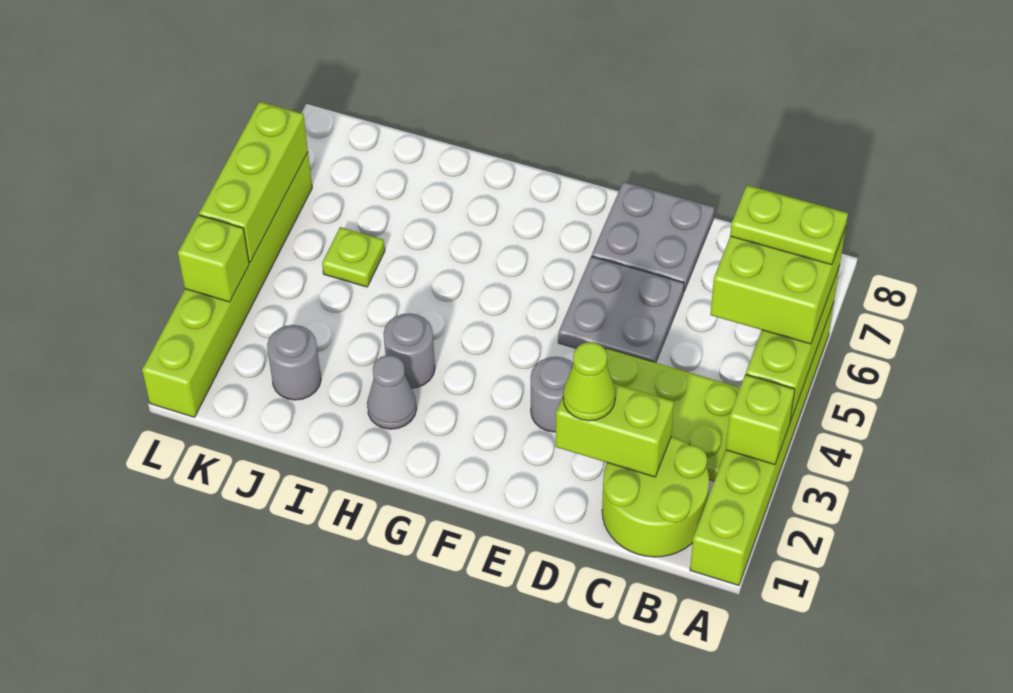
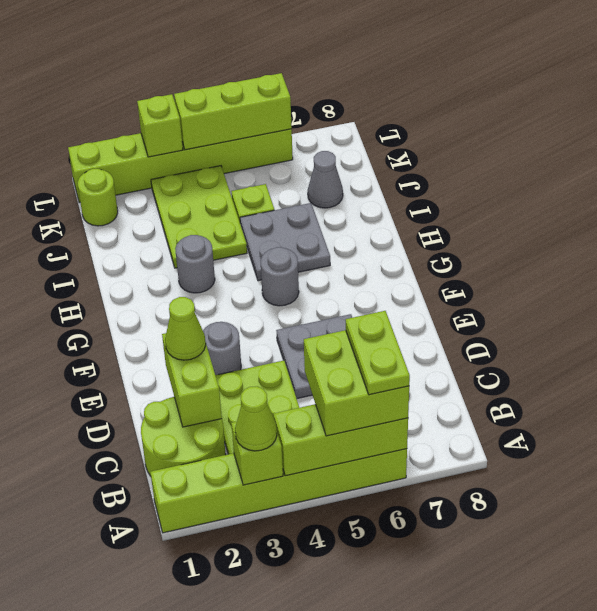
none -> lime cone A3 level 3
grey plate D7:E8 level 1 -> grey plate H5:I6 level 1
grey cone H2 level 1 -> grey cone J7 level 1
none -> lime plate I3:K4 level 1
grey round brick J2 level 1 -> grey round brick G5 level 1
none -> lime round brick K1 level 1

